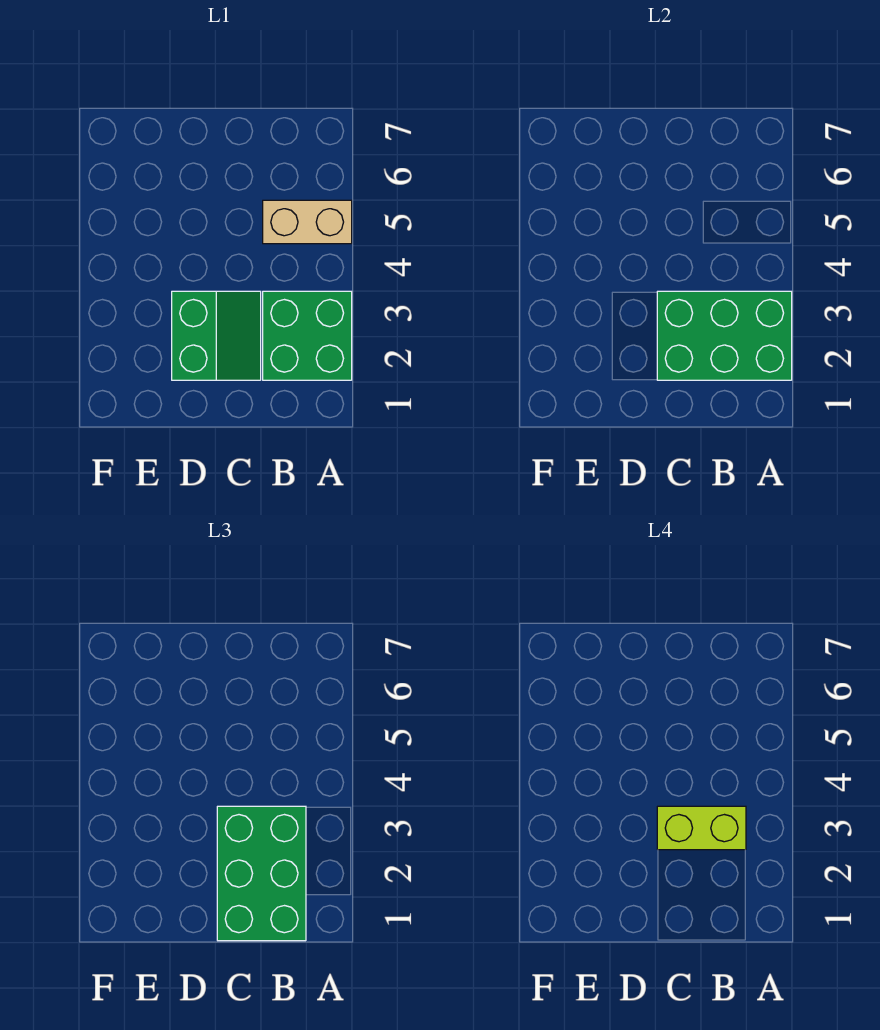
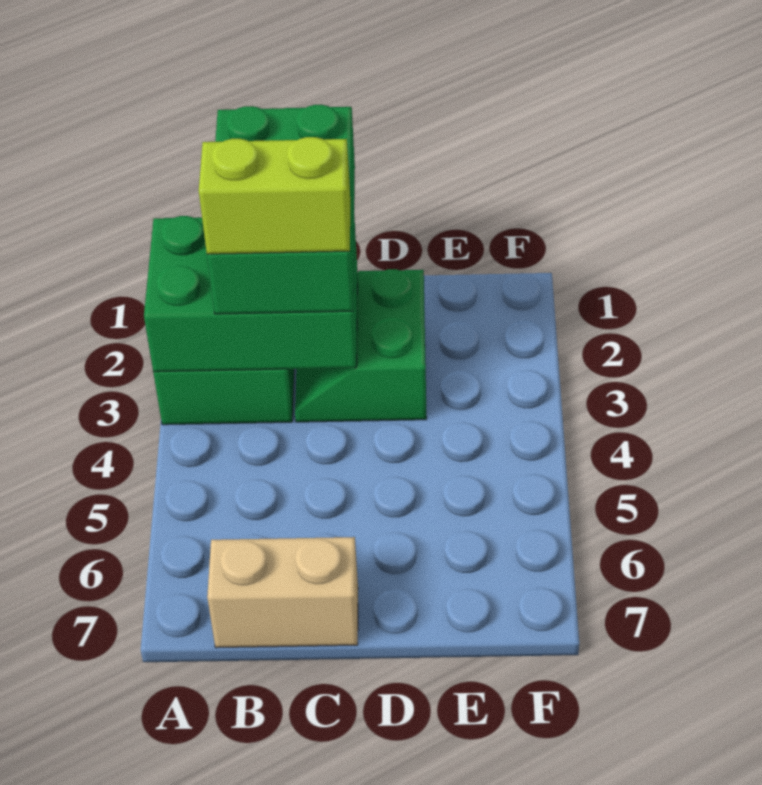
tan brick A5:B5 level 1 -> tan brick B7:C7 level 1

